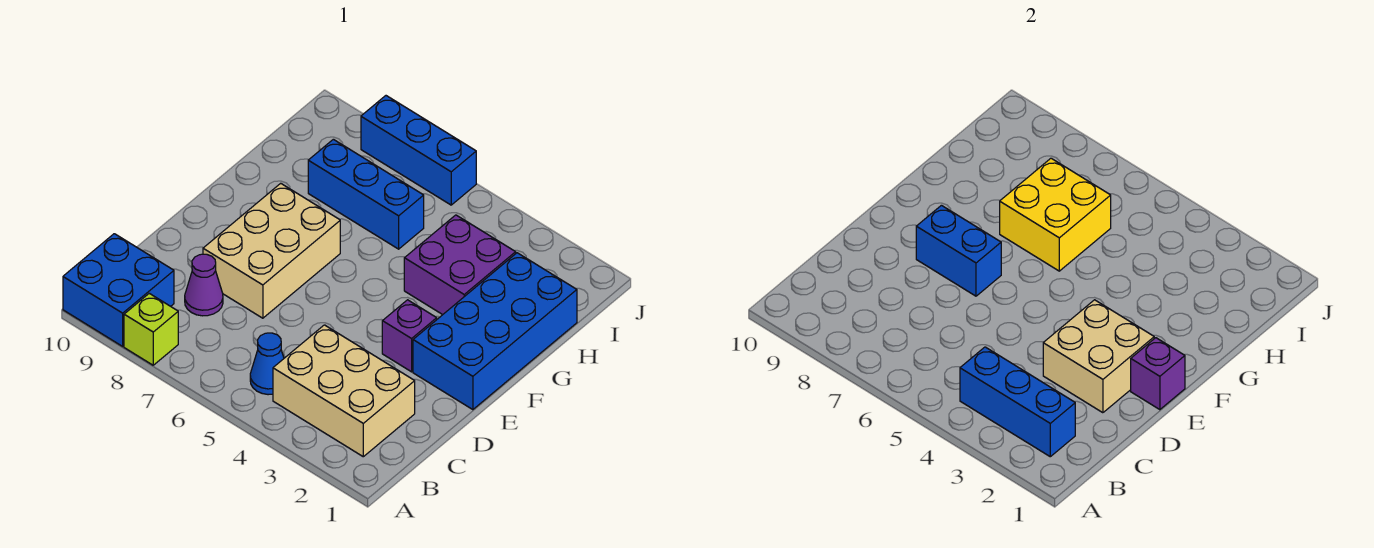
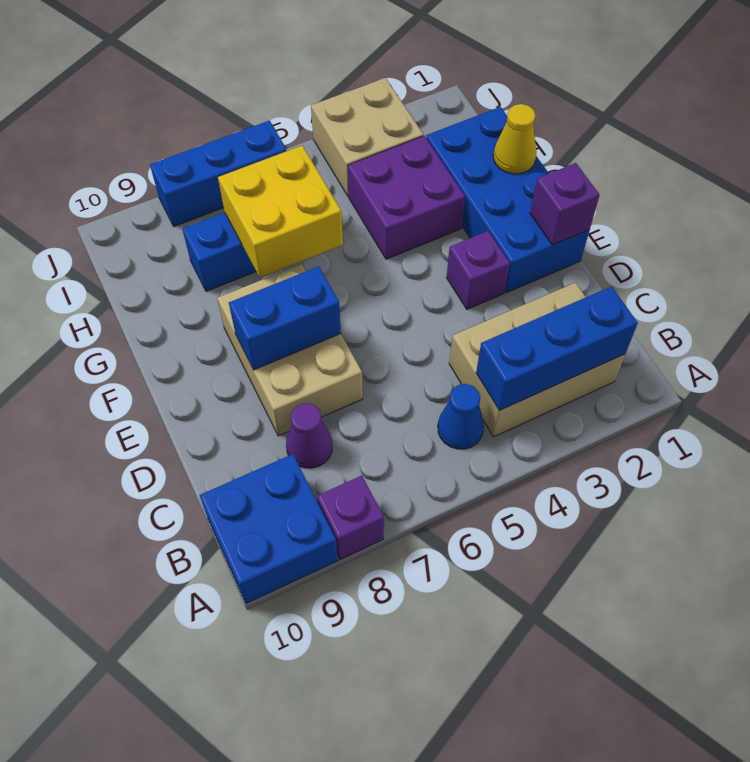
lime brick A8 level 1 -> purple brick A8 level 1
tan brick D2:E3 level 2 -> tan brick I3:J4 level 1
none -> yellow cone G1 level 2

